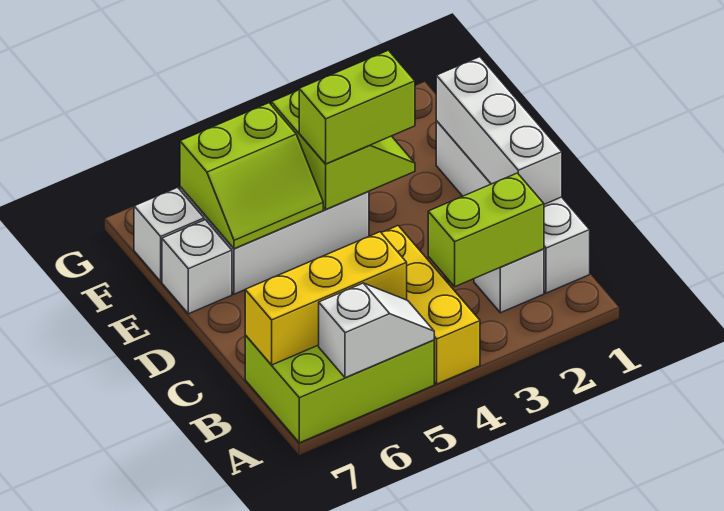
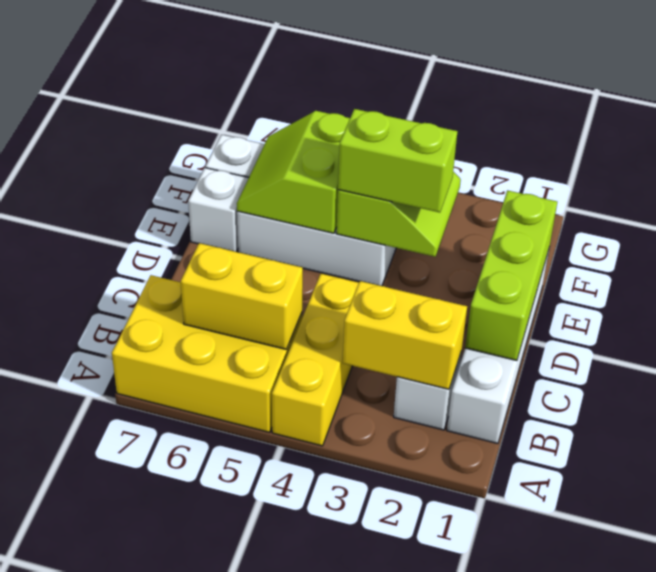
lime brick A5:B7 level 1 -> yellow brick A5:B7 level 1
white slope A5:A6 level 2 top 6 -> none
lime brick B2:B3 level 2 -> yellow brick B2:B3 level 2
yellow brick B5:B7 level 2 -> yellow brick B5:B6 level 2
white brick C1:E1 level 2 -> lime brick C1:E1 level 2
lime slope E5:F6 level 2 top F -> lime slope E5:F6 level 2 top 5

